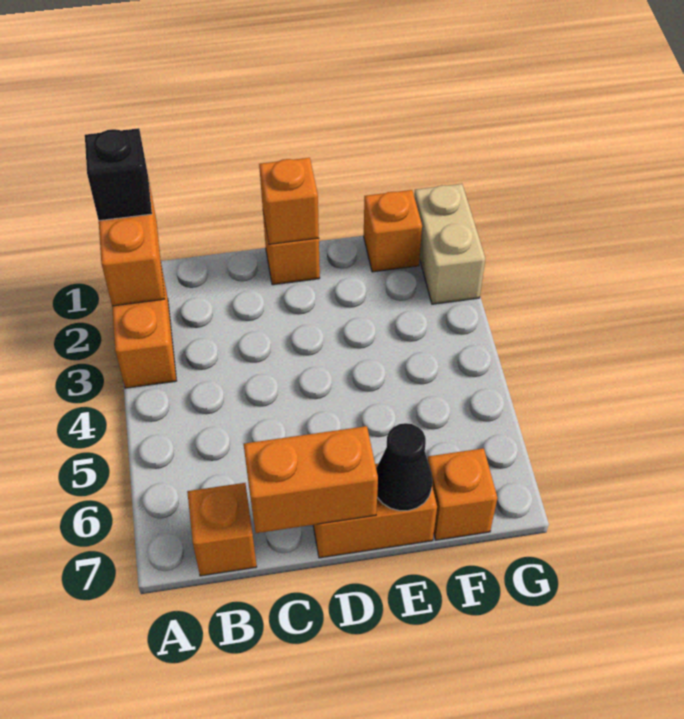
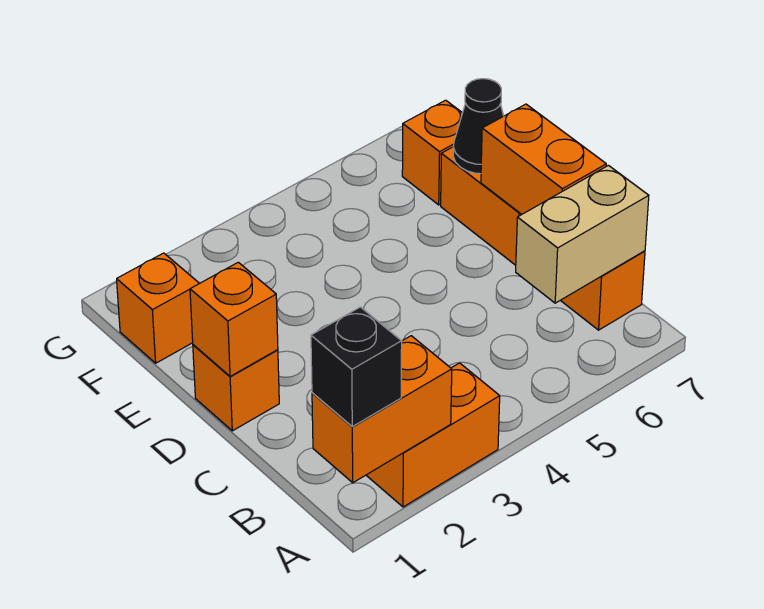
tan brick G1:G2 level 1 -> tan brick B6:B7 level 2

